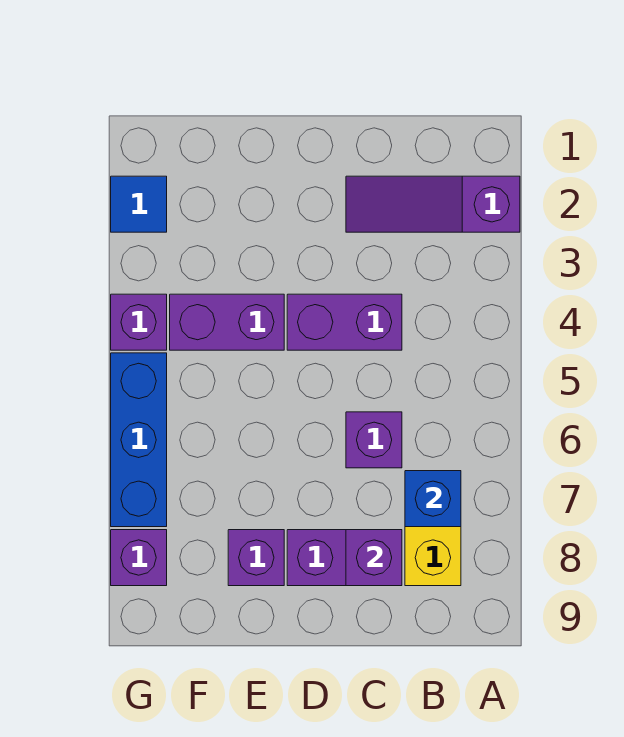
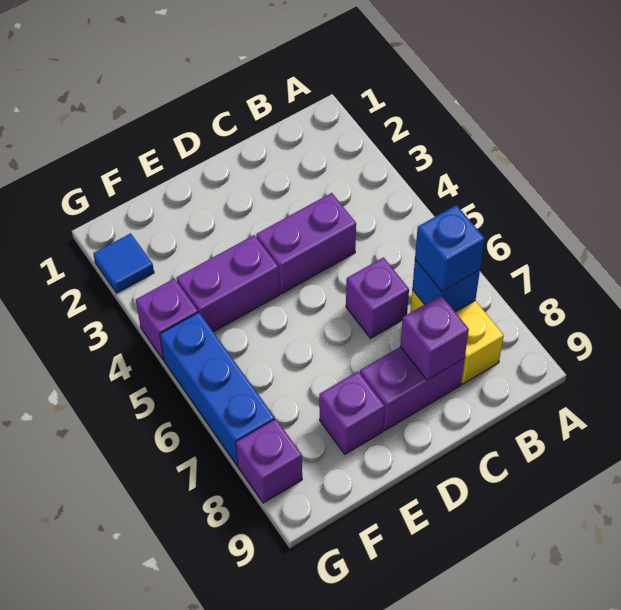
purple slope A2:C2 level 1 top A -> none
none -> blue brick B7 level 3

